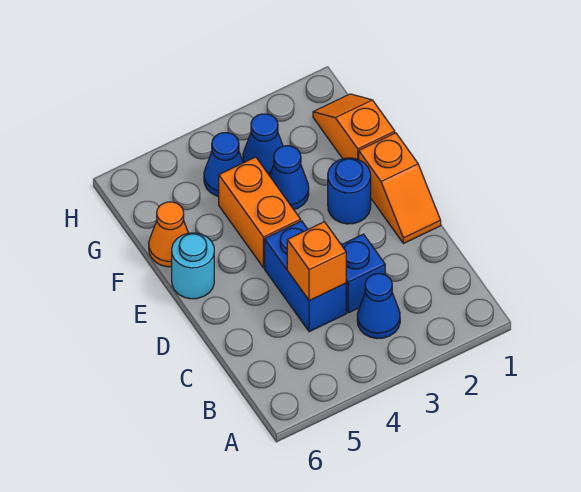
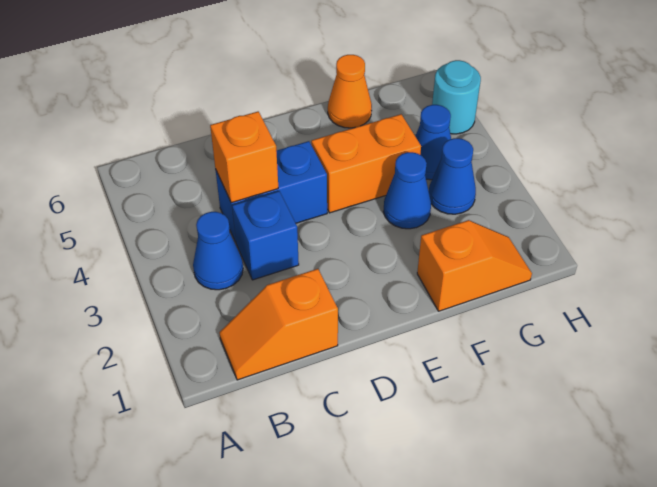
orange slope D1:E1 level 1 top E -> orange slope B1:C1 level 1 top C
blue round brick E2 level 1 -> none
cyan round brick E6 level 1 -> cyan round brick H5 level 1

